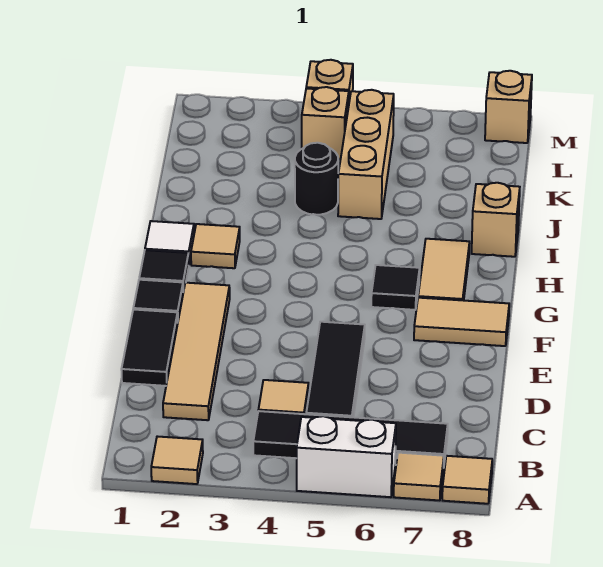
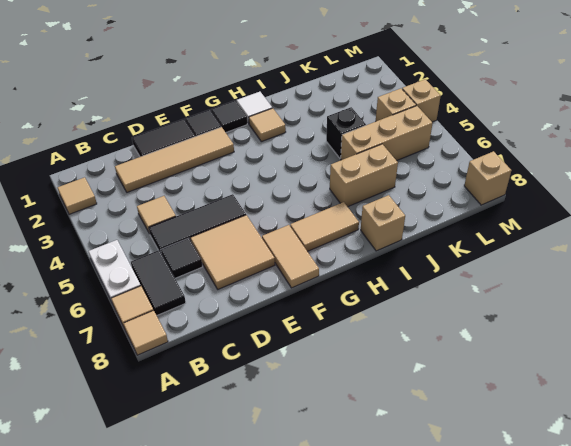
white brick A5:A6 level 1 -> white plate A5:A6 level 1
black tile B4:B7 level 1 -> black tile B6:B7 level 1
none -> tan tile D6:E7 level 1
black tile G6 level 1 -> black tile C6 level 1
none -> tan brick I6:J6 level 1
black round brick J4 level 1 -> black brick J4 level 1

